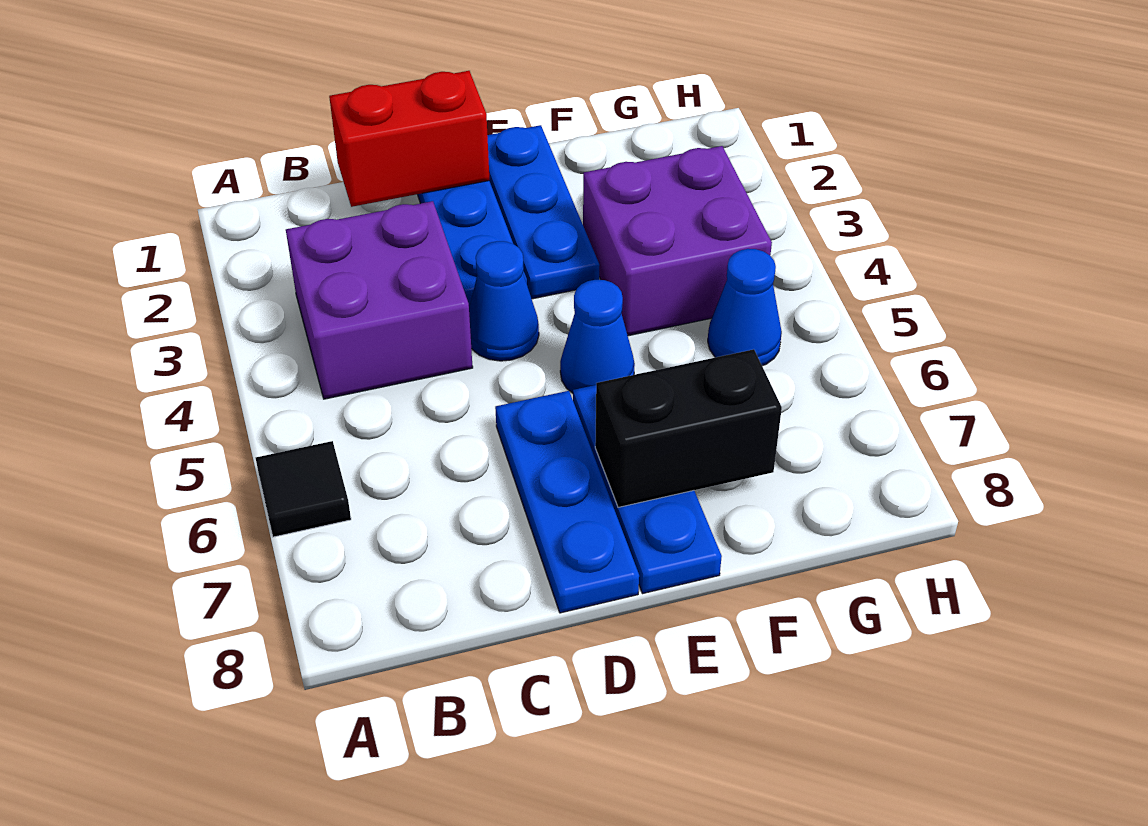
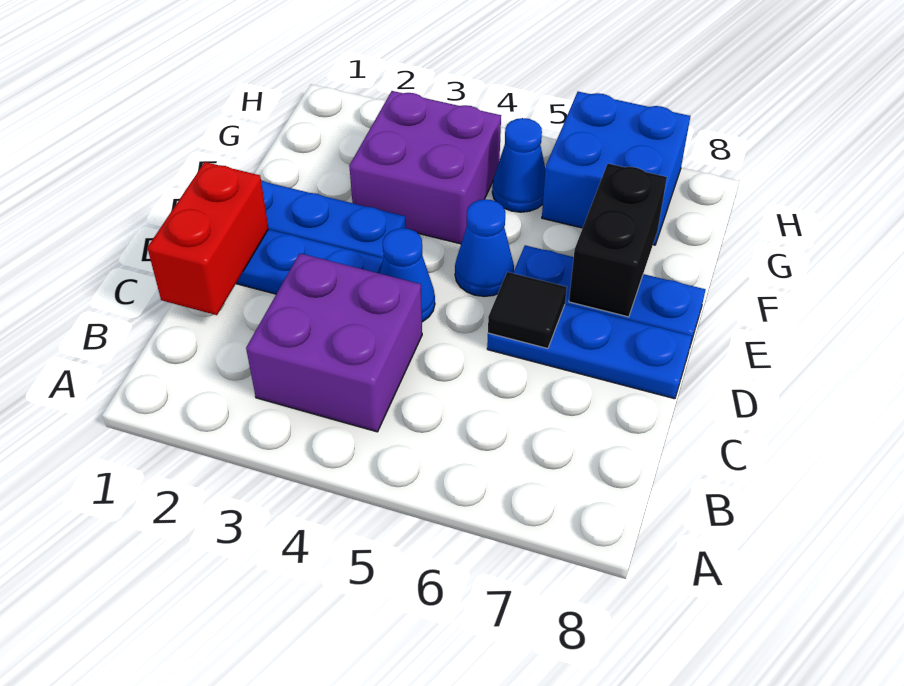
black tile A6 level 1 -> black tile D6 level 2
none -> blue brick G6:H7 level 1

